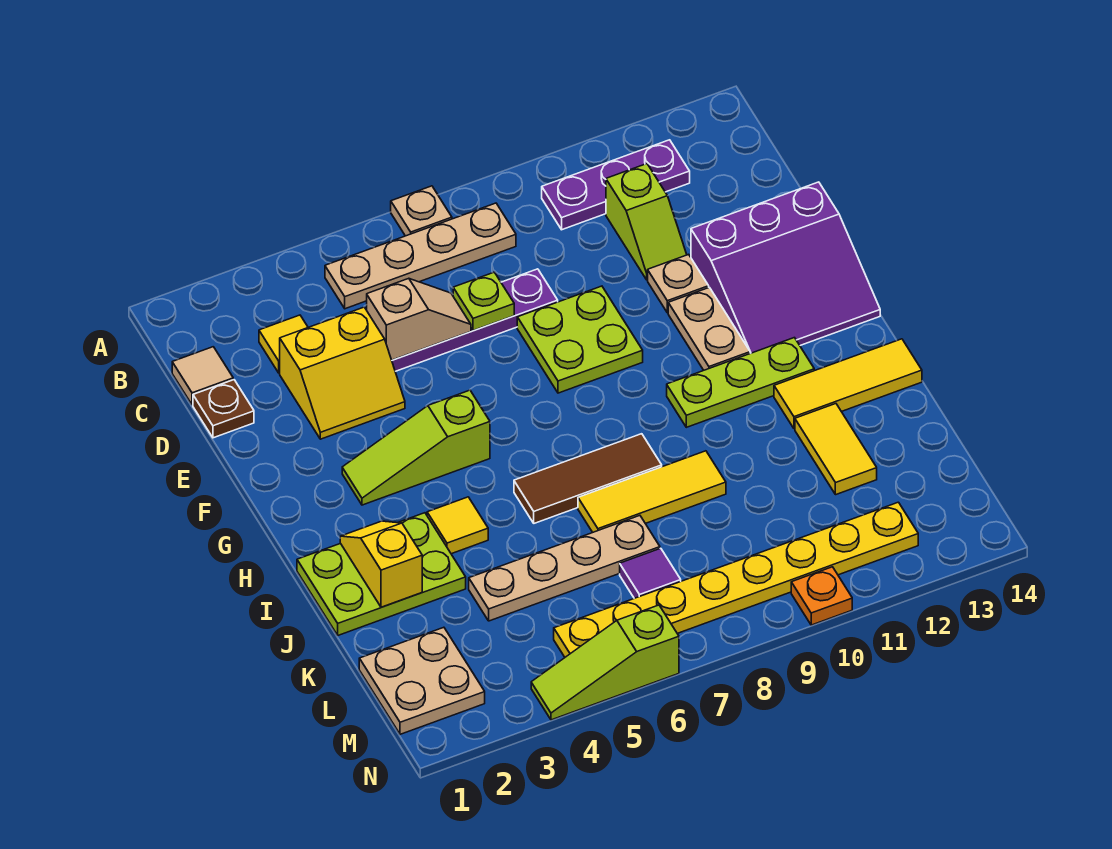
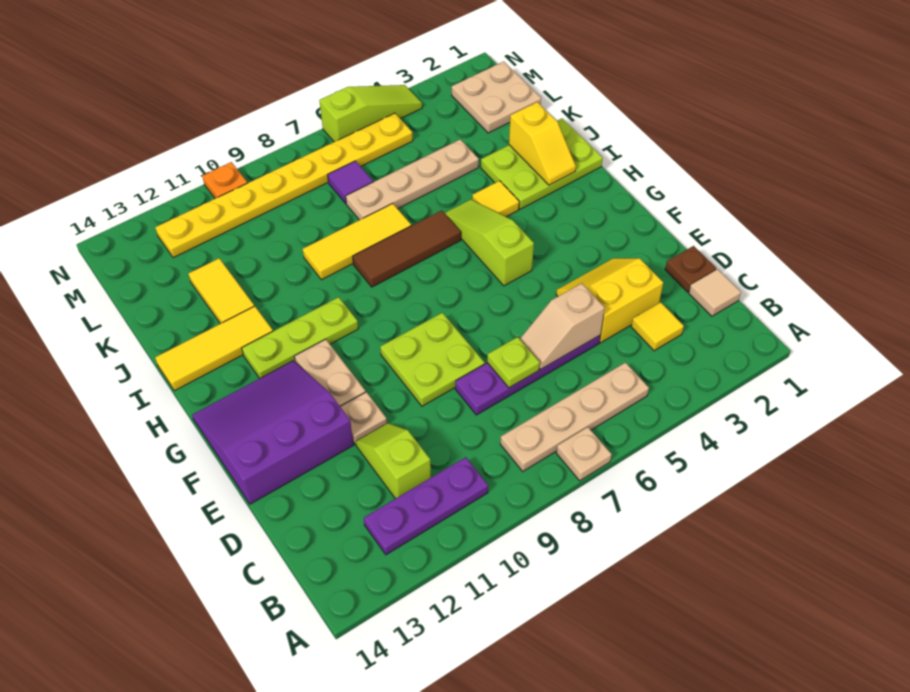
lime slope G3:G5 level 1 top 5 -> lime slope G5:I5 level 1 top G

